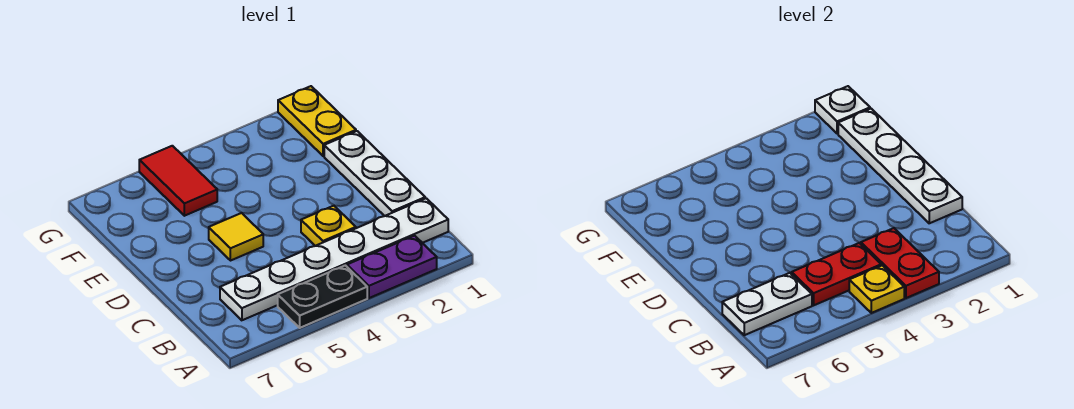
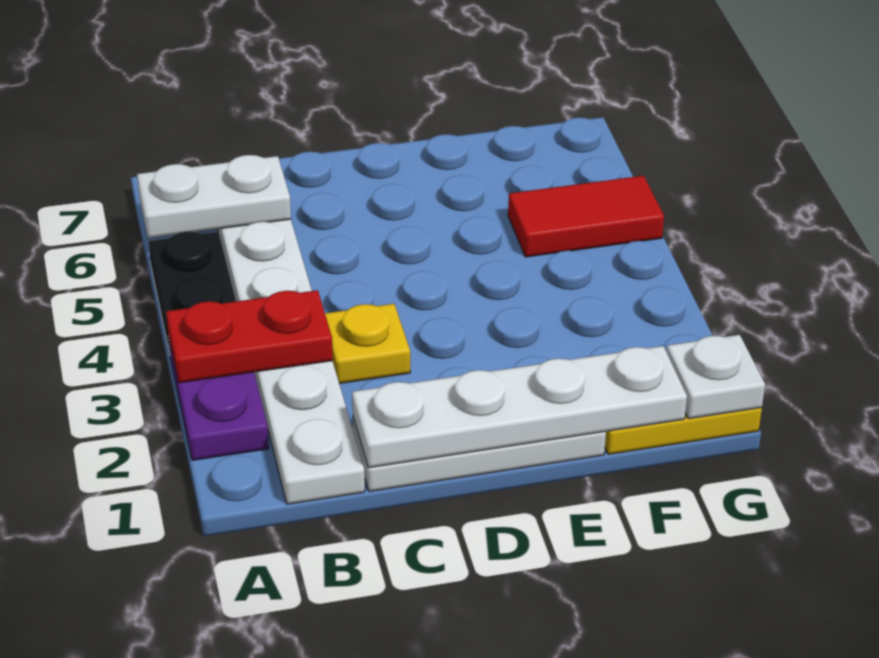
yellow plate A4 level 2 -> none
red plate B4:B5 level 2 -> none
white plate B6:B7 level 2 -> white plate A6:B6 level 2
yellow tile D5 level 1 -> none

